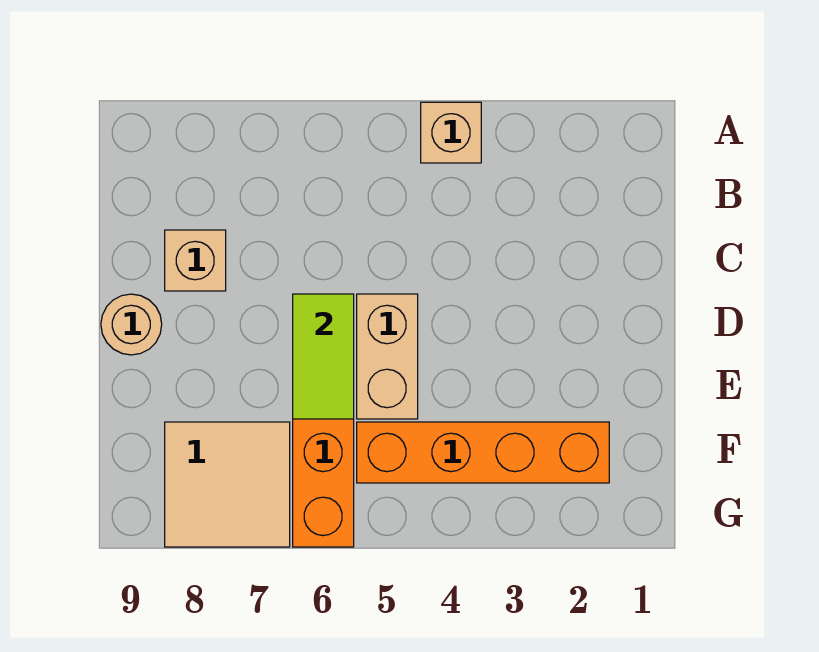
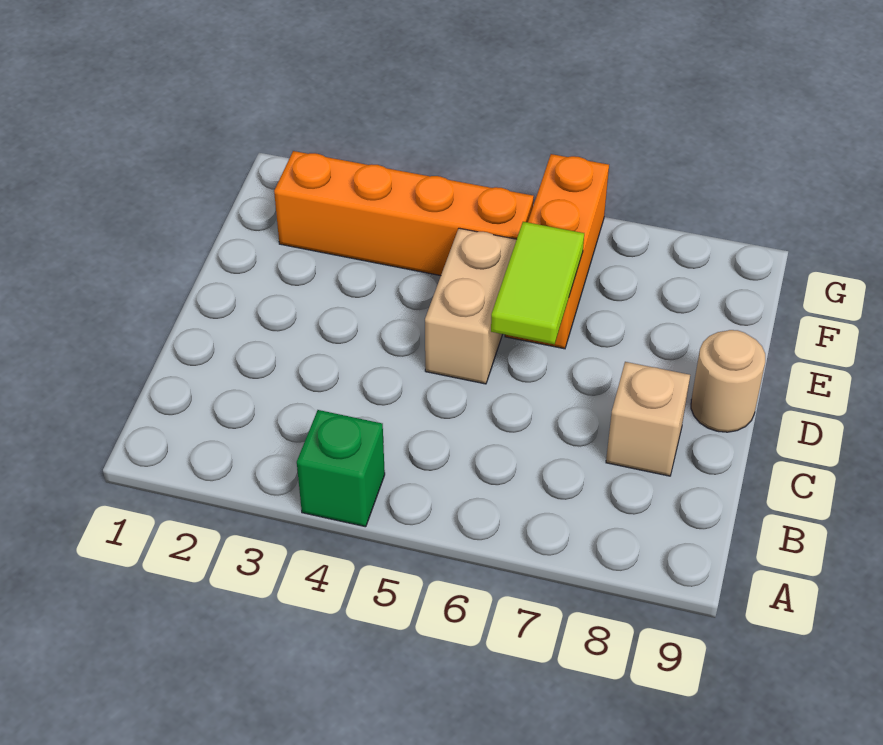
tan brick A4 level 1 -> green brick A4 level 1
tan tile F7:G8 level 1 -> none

